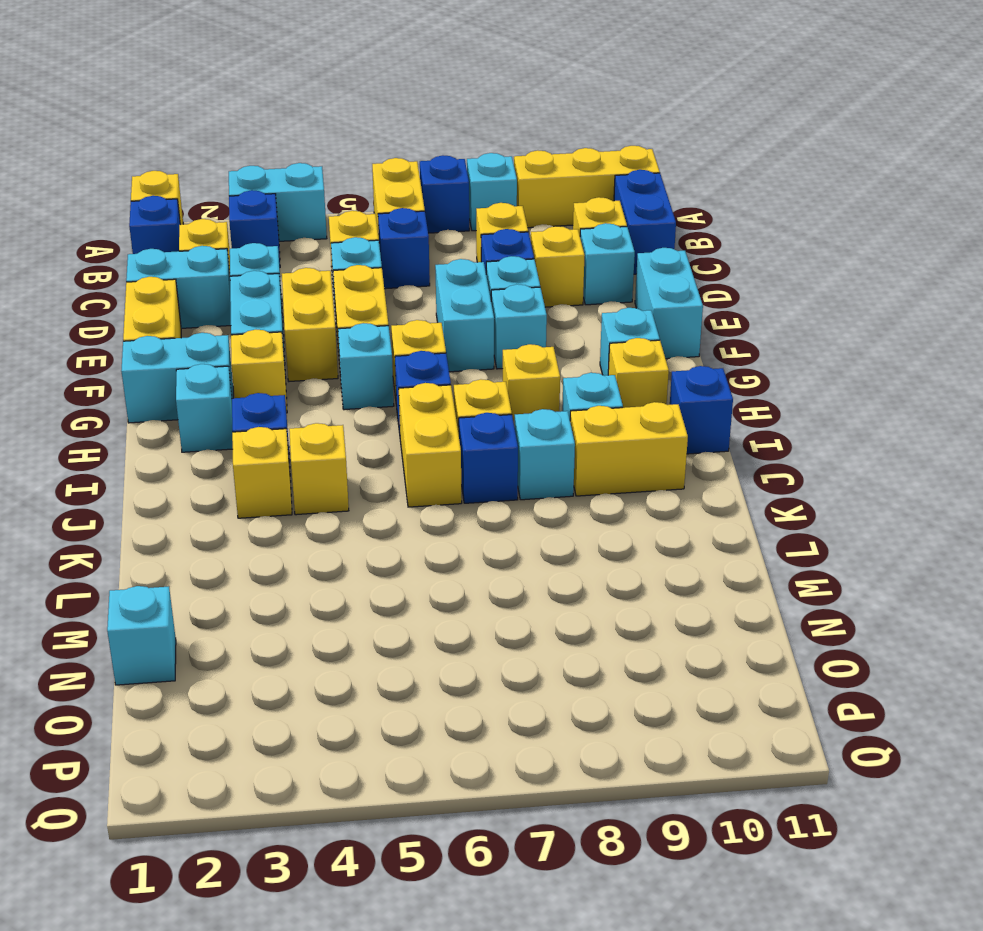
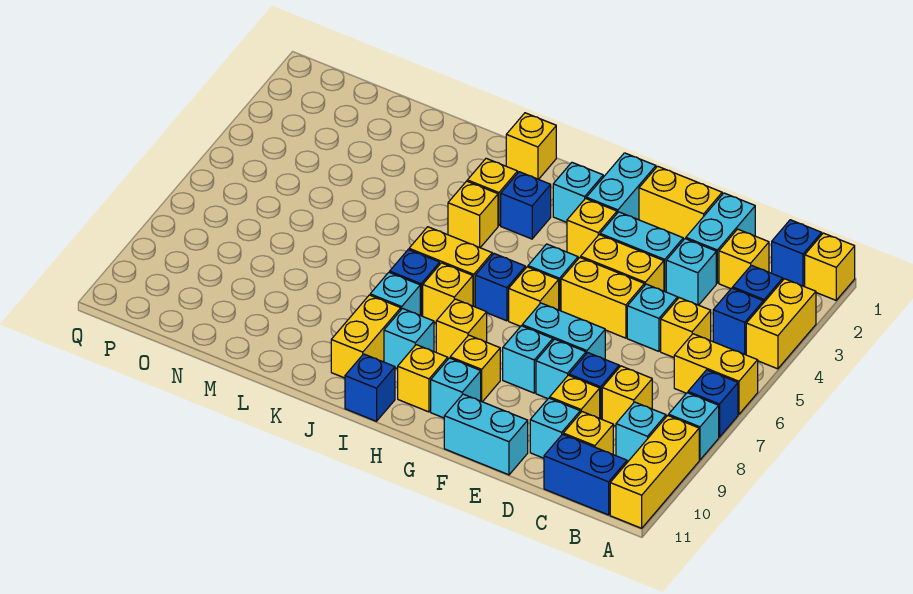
cyan brick A3:A4 level 1 -> yellow brick A3:A4 level 1
blue brick C6 level 1 -> blue brick B4 level 1
none -> yellow brick G9 level 1
none -> yellow brick J1 level 1
cyan brick N1 level 1 -> cyan brick B9 level 1

